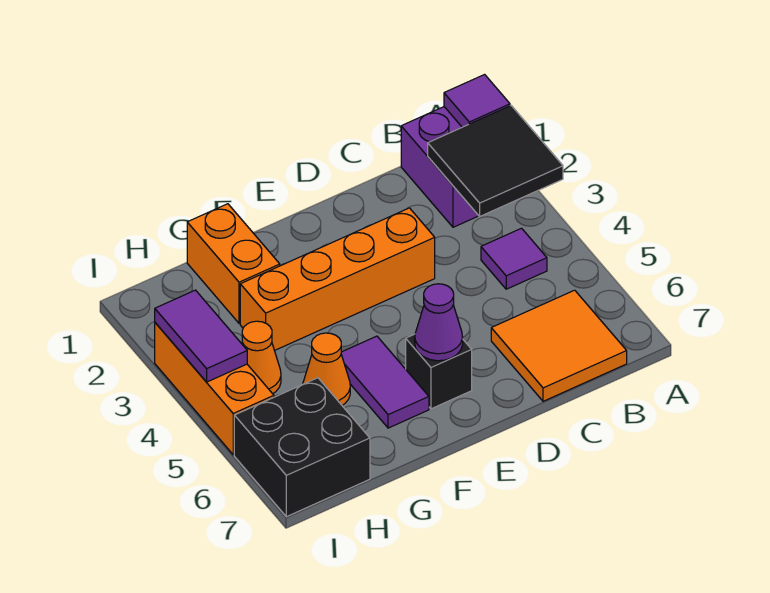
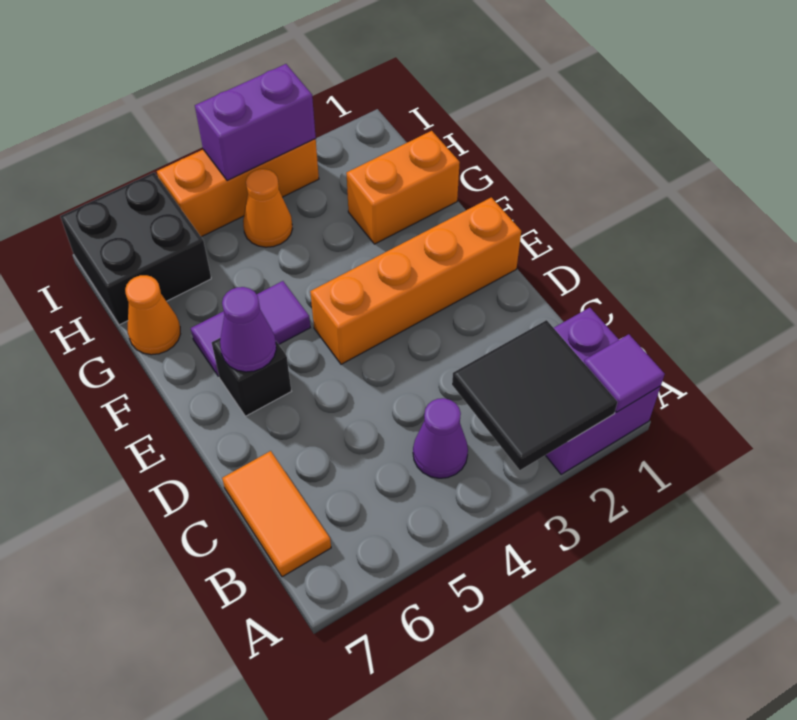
purple tile B4 level 1 -> purple cone B4 level 1
orange tile B6:C7 level 1 -> orange tile B7:C7 level 1
orange brick D3:G3 level 1 -> orange brick E1:E4 level 1
orange cone G5 level 1 -> orange cone G7 level 1
purple tile I3:I4 level 2 -> purple brick I3:I4 level 2

